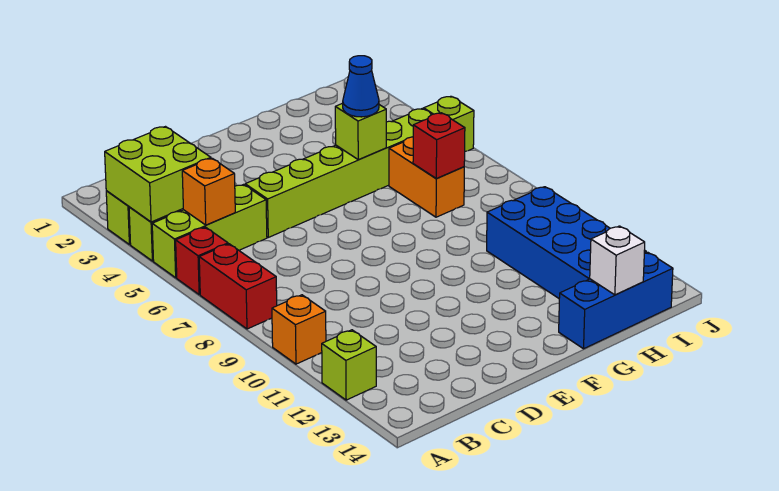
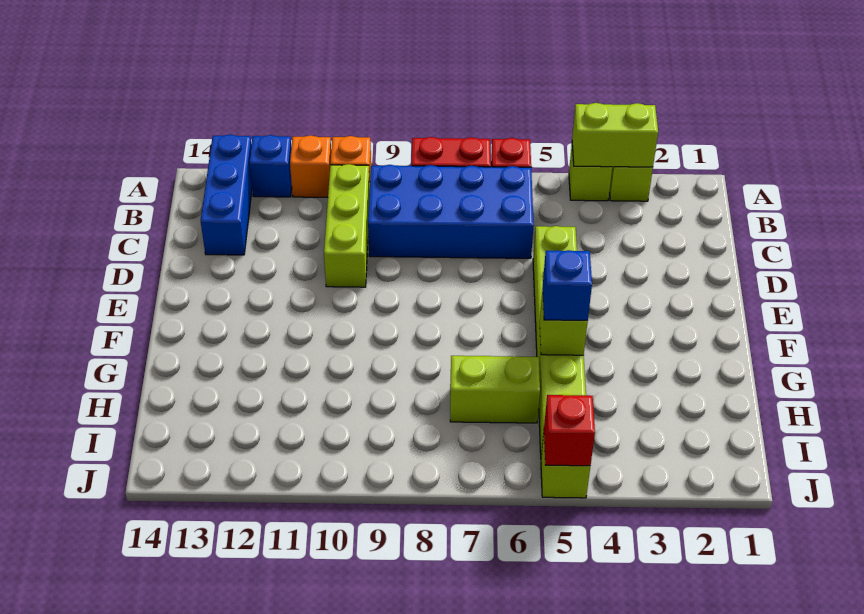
lime brick A3:B4 level 2 -> lime brick A3:A4 level 2
lime brick A5:C5 level 1 -> lime brick B10:D10 level 1
lime brick A12 level 1 -> blue brick A12 level 1
orange brick B5 level 2 -> orange brick A11 level 1
blue cone G5 level 3 -> blue brick G5 level 3
blue brick G14:I14 level 1 -> blue brick A13:C13 level 1
orange brick H6:H7 level 1 -> lime brick H6:H7 level 1
red brick H7 level 2 -> red brick J5 level 2
blue brick H10:I13 level 1 -> blue brick B6:C9 level 1
white brick H14 level 2 -> none

